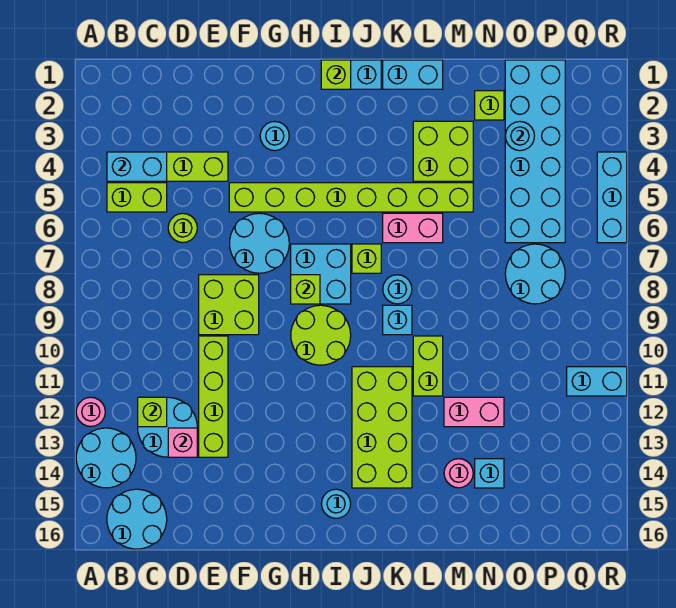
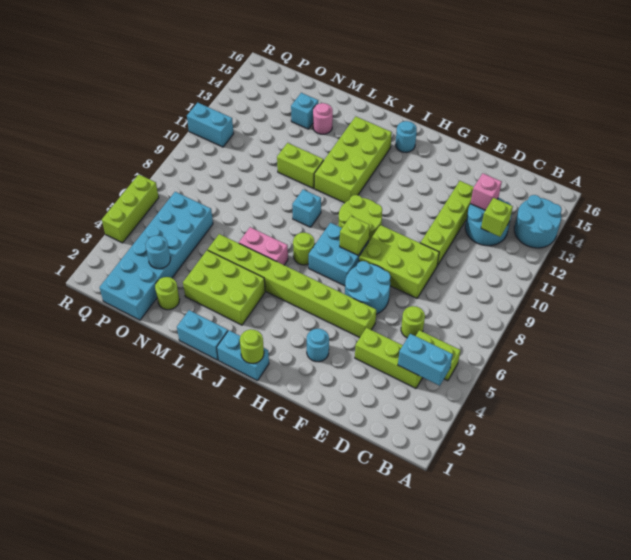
pink round brick A12 level 1 -> none
cyan round brick B15:C16 level 1 -> none
lime brick E8:F9 level 1 -> lime brick E8:G9 level 1
lime brick I1 level 2 -> lime round brick I1 level 2
lime brick J7 level 1 -> lime round brick J7 level 1
cyan round brick K8 level 1 -> none
lime brick L3:M4 level 1 -> lime brick K3:M4 level 1
lime brick L10:L11 level 1 -> lime brick L11:M11 level 1
pink brick M12:N12 level 1 -> none
lime brick N2 level 1 -> lime round brick N2 level 1
cyan round brick O7:P8 level 1 -> none
cyan brick R4:R6 level 1 -> lime brick R4:R6 level 1

